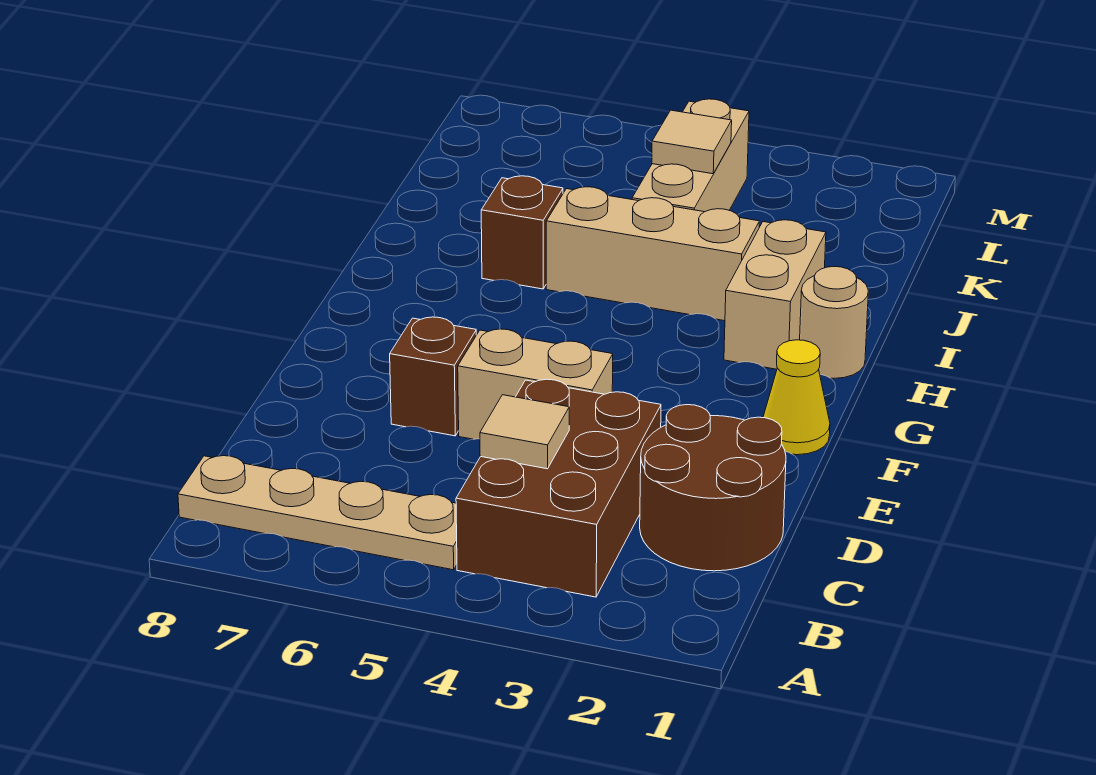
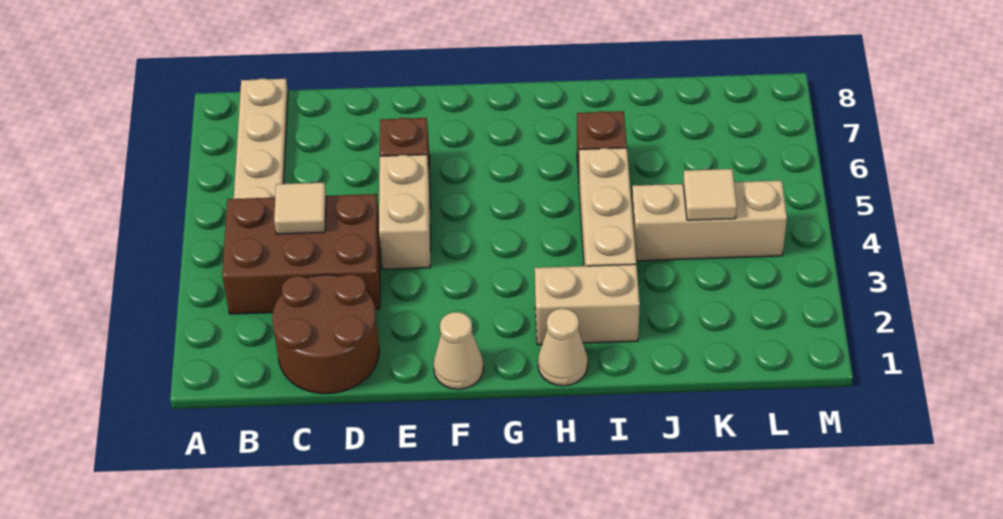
yellow cone F1 level 1 -> tan cone F1 level 1
tan round brick H1 level 1 -> tan cone H1 level 1

